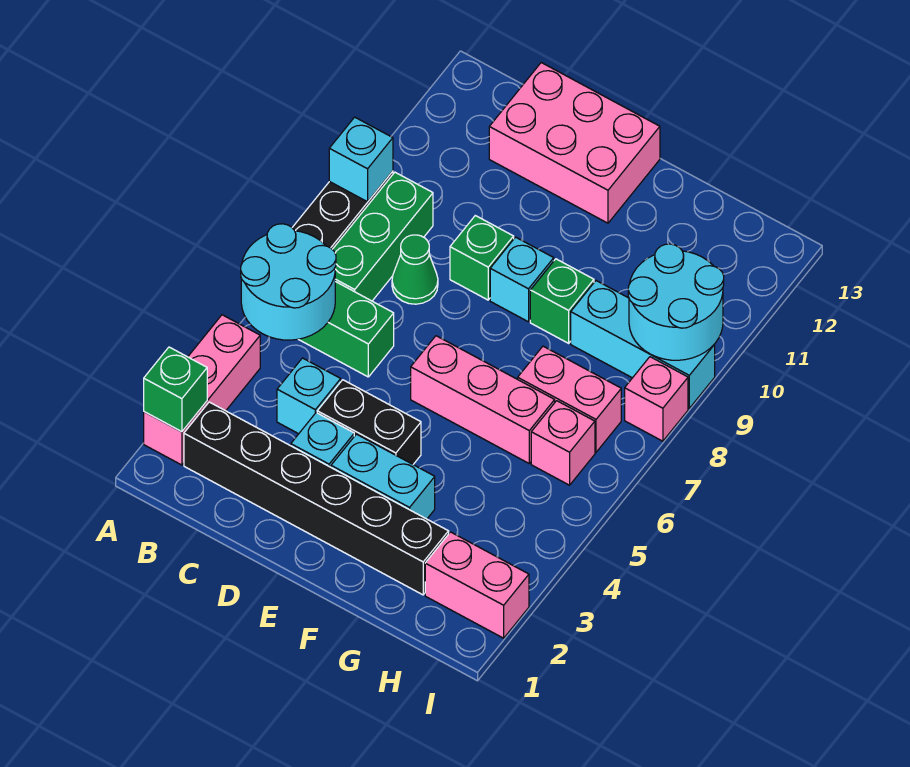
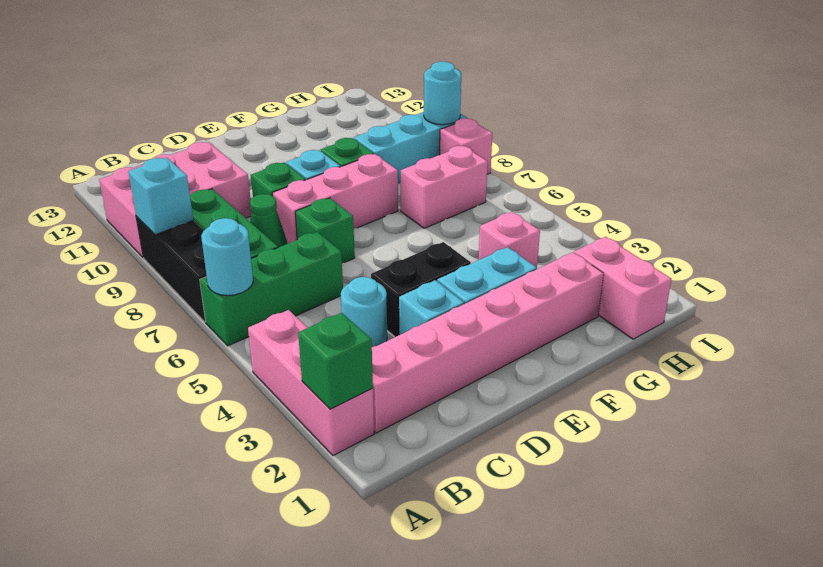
cyan round brick A5:B6 level 2 -> cyan round brick A6 level 2
black brick B2:G2 level 1 -> pink brick B2:G2 level 1
cyan brick C4 level 1 -> cyan round brick C4 level 1
pink brick C12:E13 level 1 -> pink brick A10:C11 level 1
none -> green brick D7 level 1
pink brick E6:G6 level 1 -> pink brick D8:F8 level 1
pink brick H2:I2 level 1 -> pink brick H1:H2 level 1
pink brick H6 level 1 -> pink brick G4 level 1
cyan round brick H9:I10 level 2 -> cyan round brick I9 level 2

